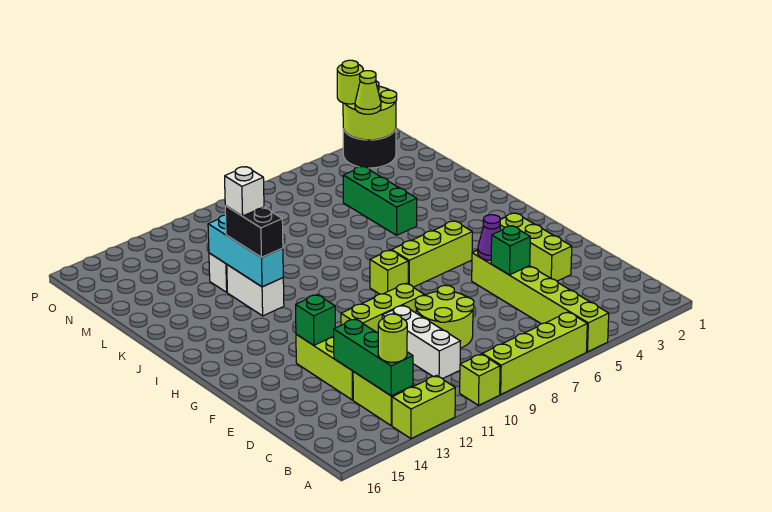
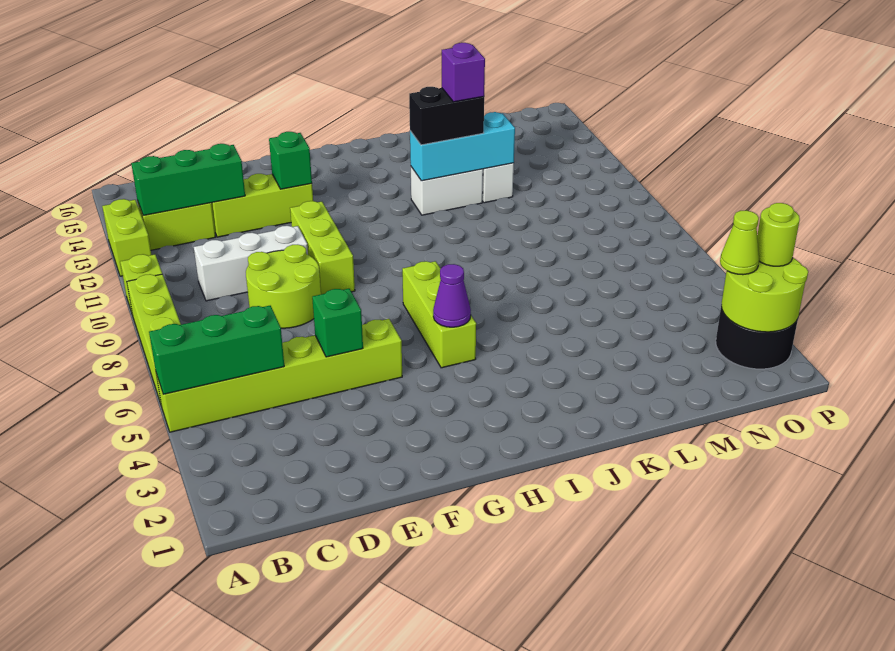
lime round brick B13 level 3 -> none
lime brick E3:G3 level 1 -> none
purple cone F5 level 2 -> purple cone H5 level 2
lime brick H8 level 1 -> none
green brick K5:M5 level 1 -> green brick A5:C5 level 2
white brick K12 level 4 -> purple brick K12 level 4

